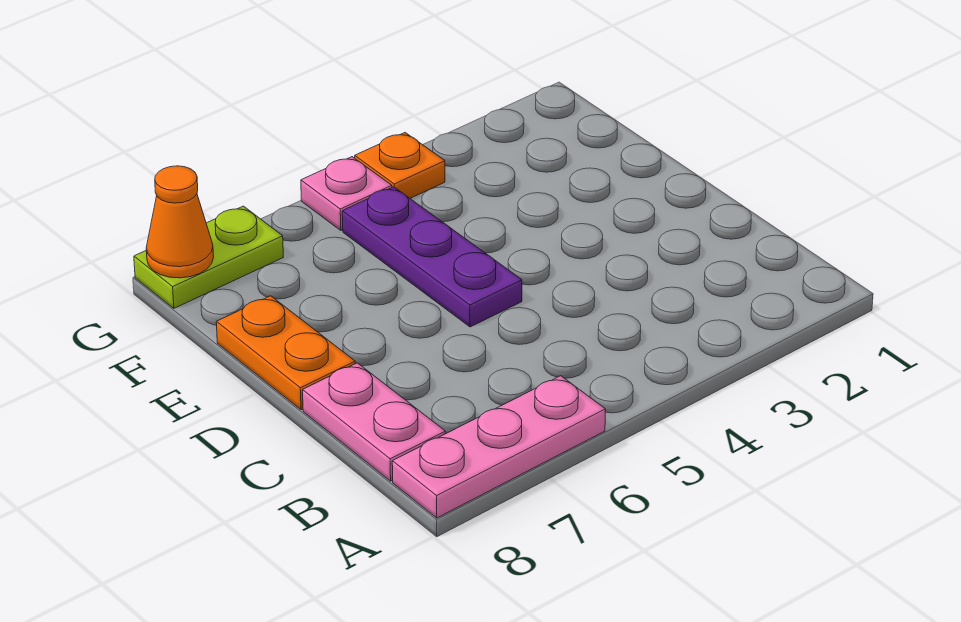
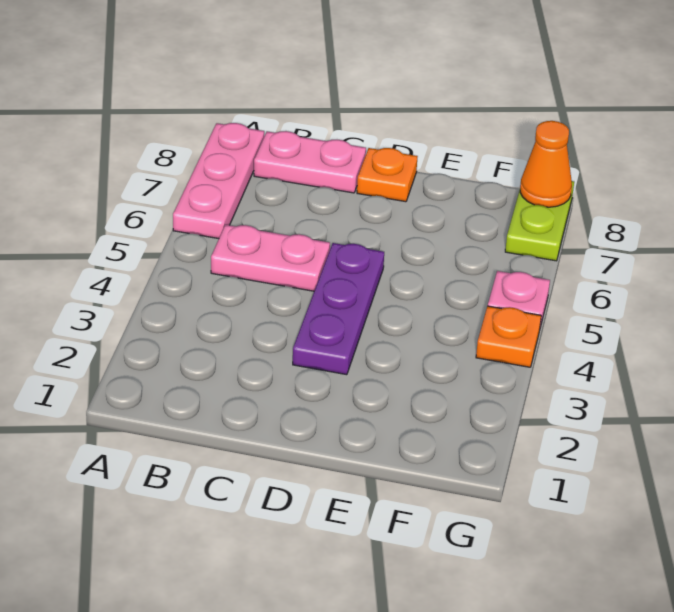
none -> pink plate B5:C5 level 1
purple plate D5:F5 level 1 -> purple plate D3:D5 level 1
orange plate D8:E8 level 1 -> orange plate D8 level 1

